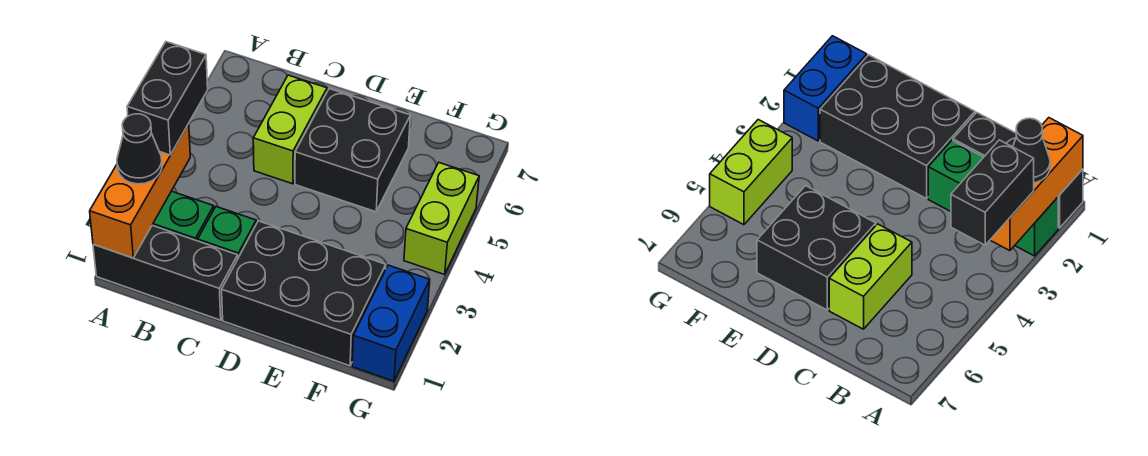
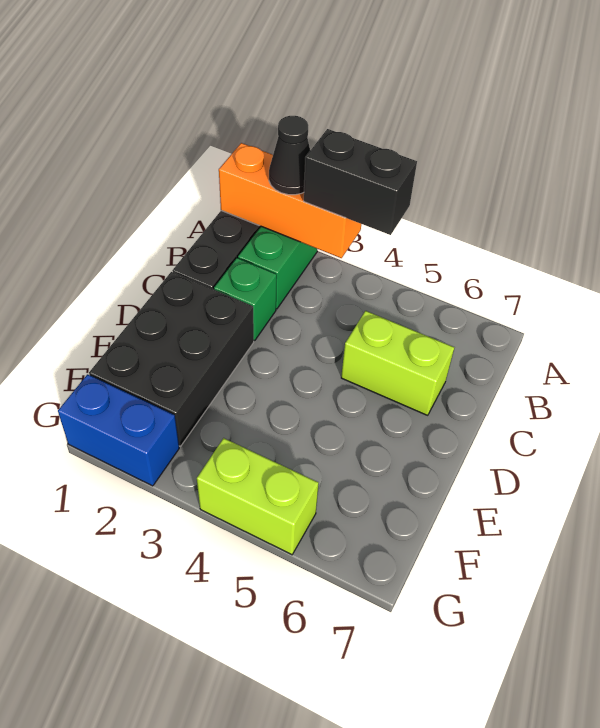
black brick D5:E6 level 1 -> none

